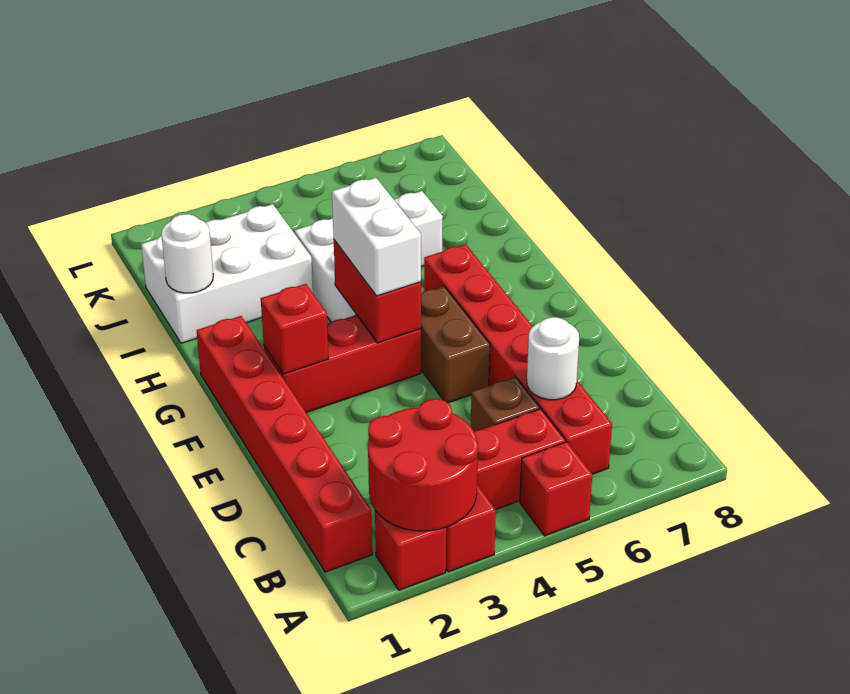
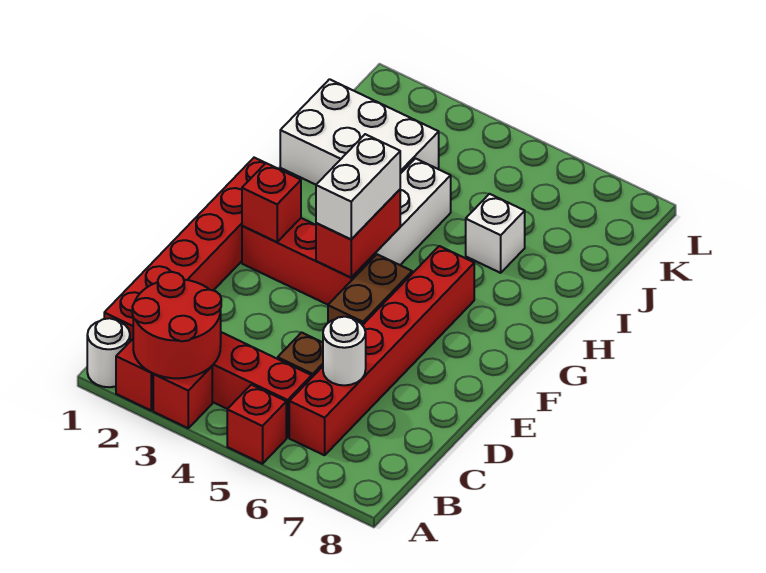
white round brick I1 level 2 -> white round brick A1 level 1

